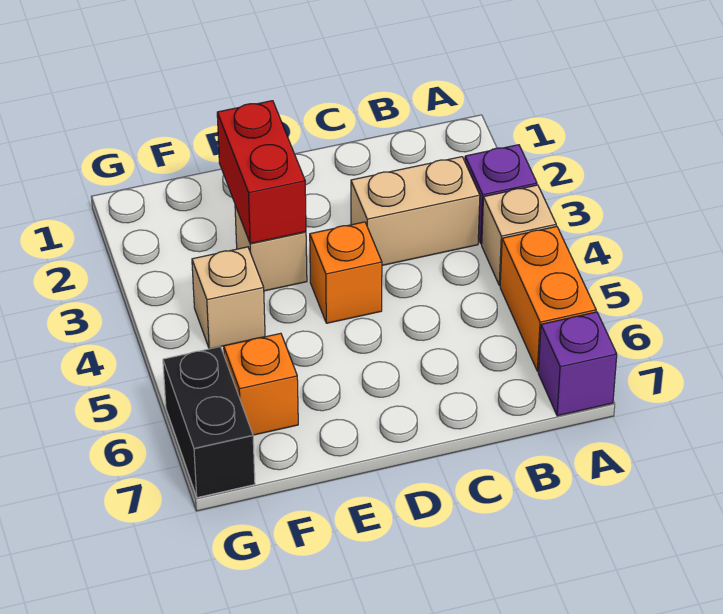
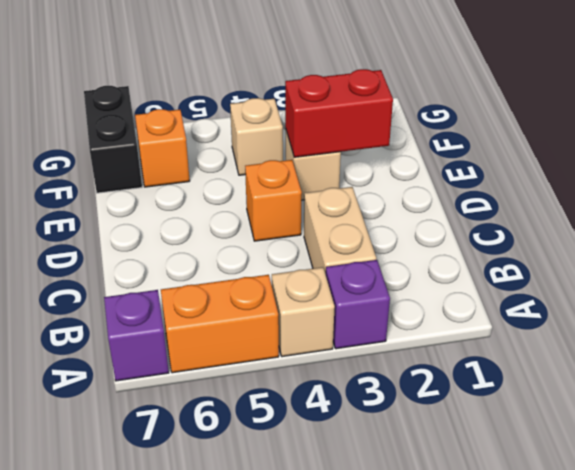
black brick G6:G7 level 1 -> black brick F7:G7 level 1

